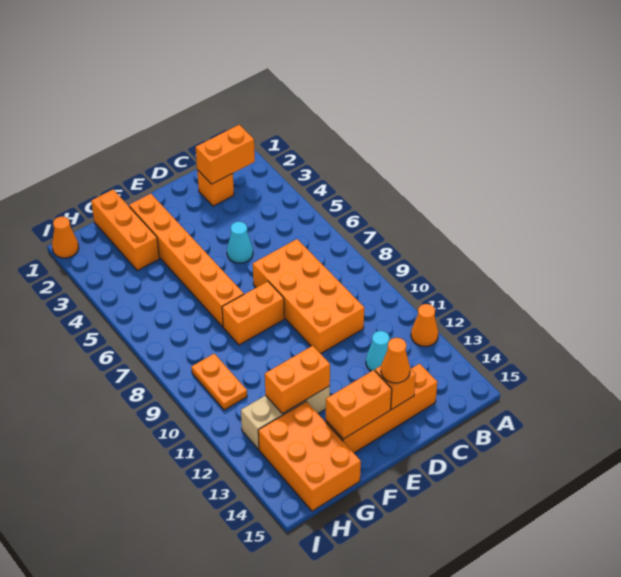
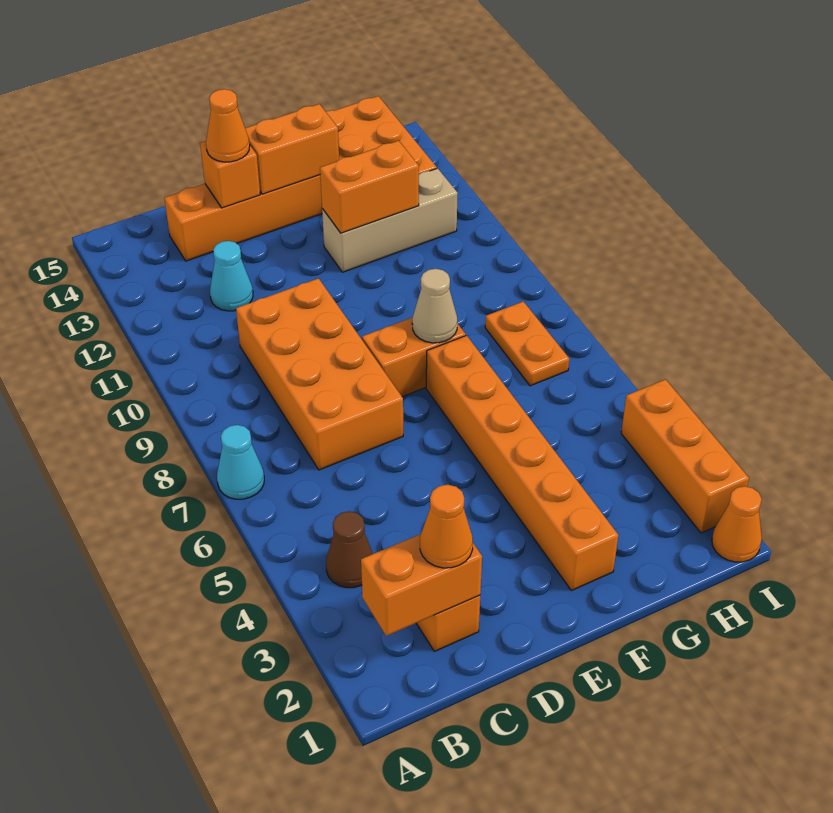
orange cone A12 level 1 -> orange cone C2 level 3
none -> brown cone B4 level 1
cyan cone D5 level 1 -> cyan cone A7 level 1
none -> tan cone F8 level 2
orange brick G1:G3 level 1 -> orange brick I2:I4 level 1
orange plate H9:H10 level 1 -> orange plate H7:H8 level 1

